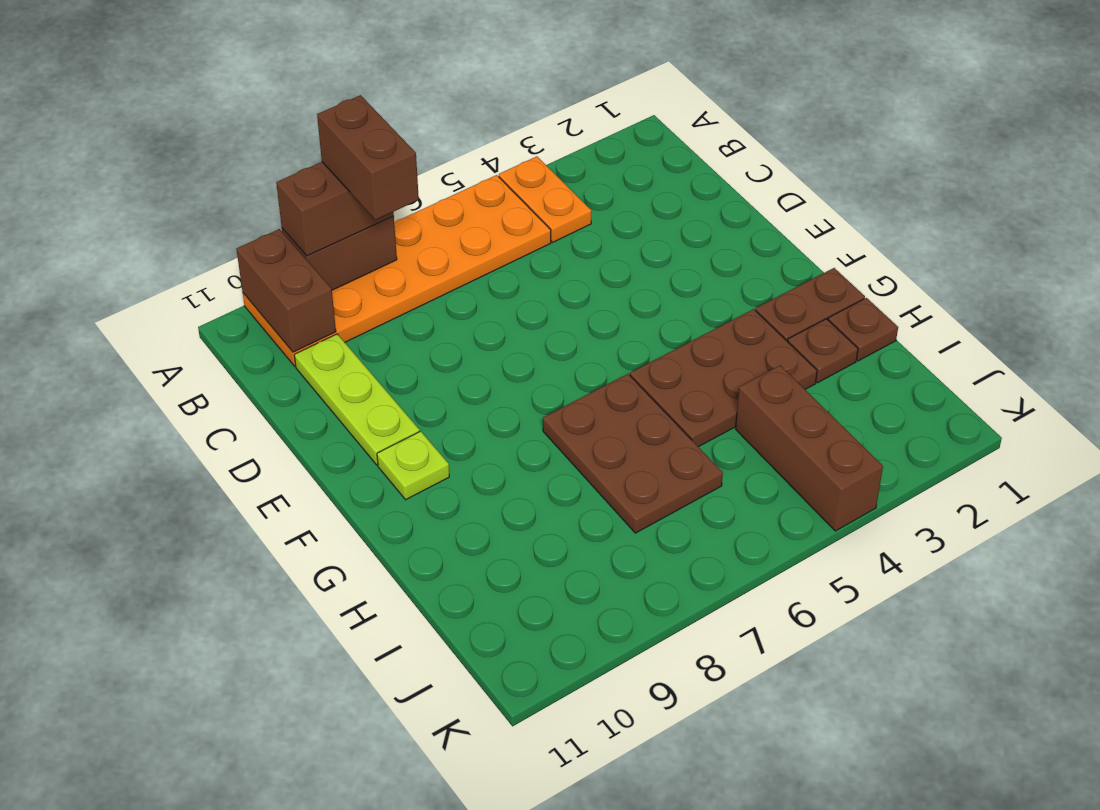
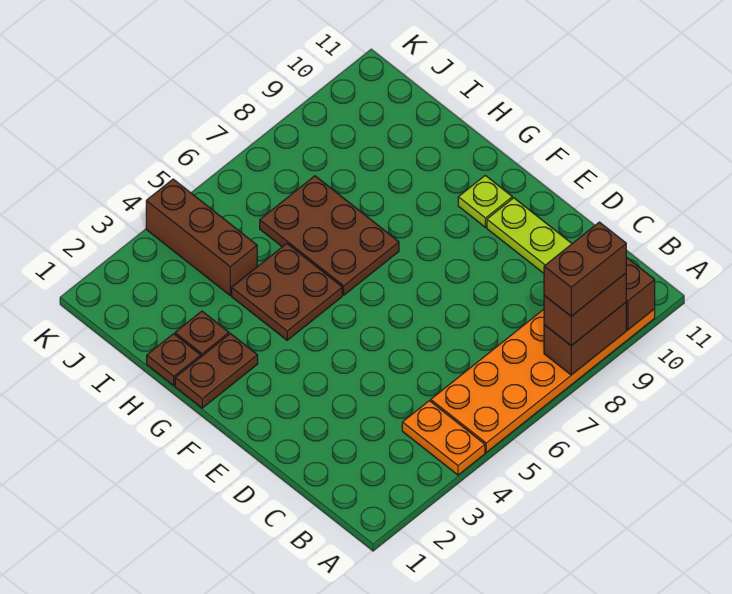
brown brick A8:B8 level 4 -> brown brick A8:A9 level 4
brown plate G3:H5 level 1 -> brown plate G4:H5 level 1

